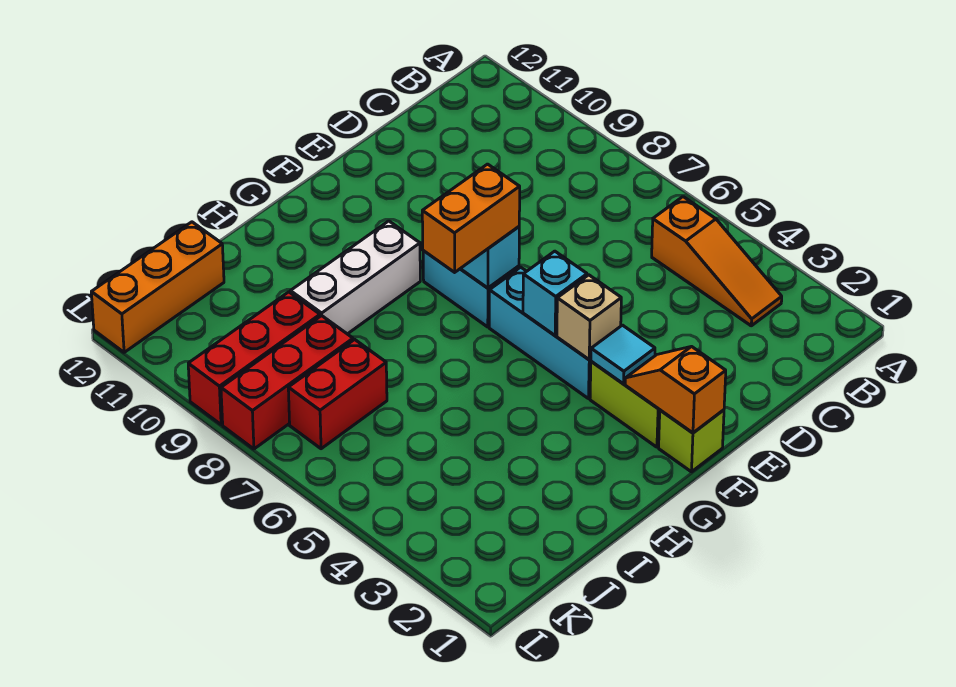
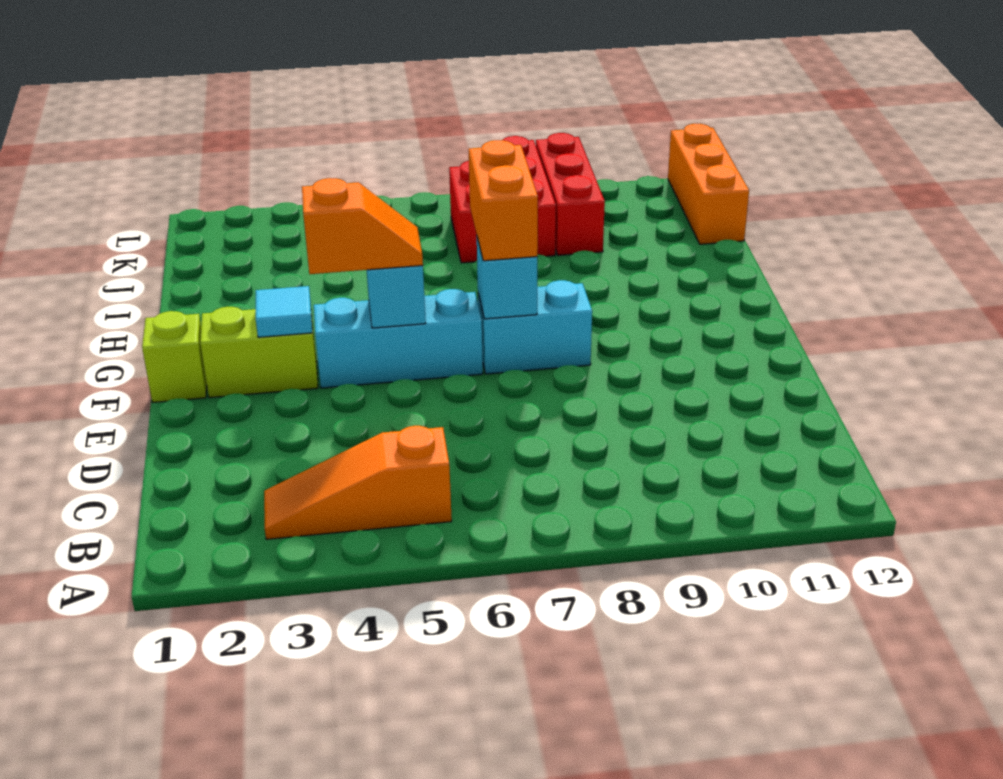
orange slope F1:F2 level 2 top 1 -> orange slope F4:F5 level 3 top 4
tan brick F4 level 2 -> none
white brick G9:I9 level 1 -> none

